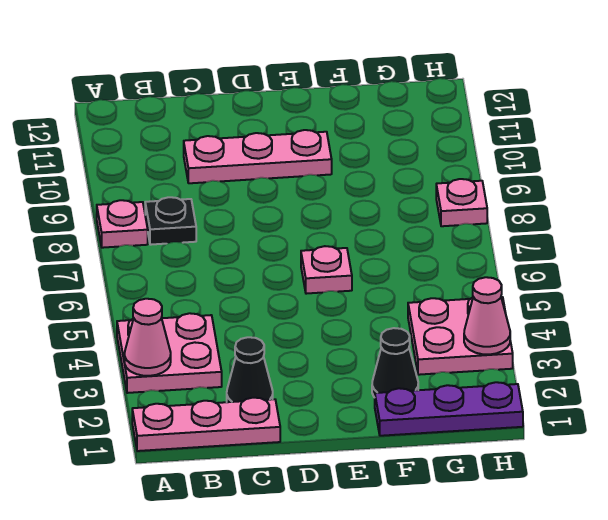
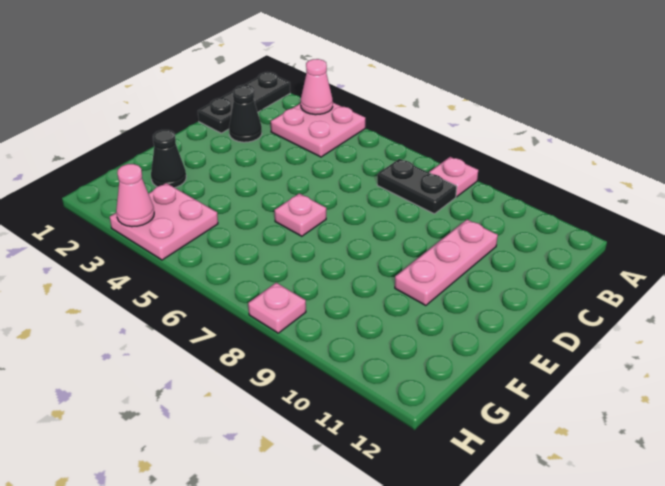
pink plate A1:C1 level 1 -> black plate A1:C1 level 1
black plate B8 level 1 -> black plate B7:B8 level 1
purple plate F1:H1 level 1 -> none

